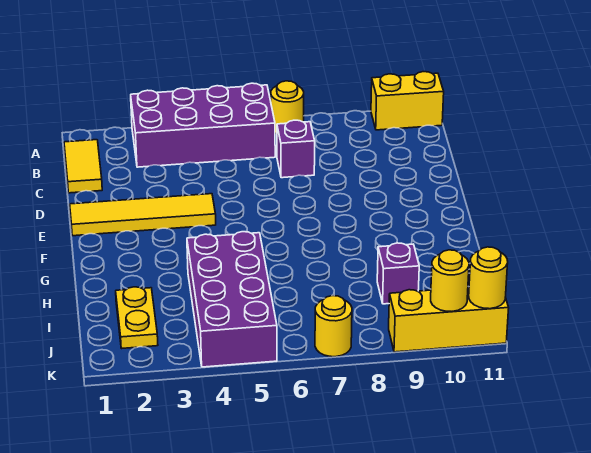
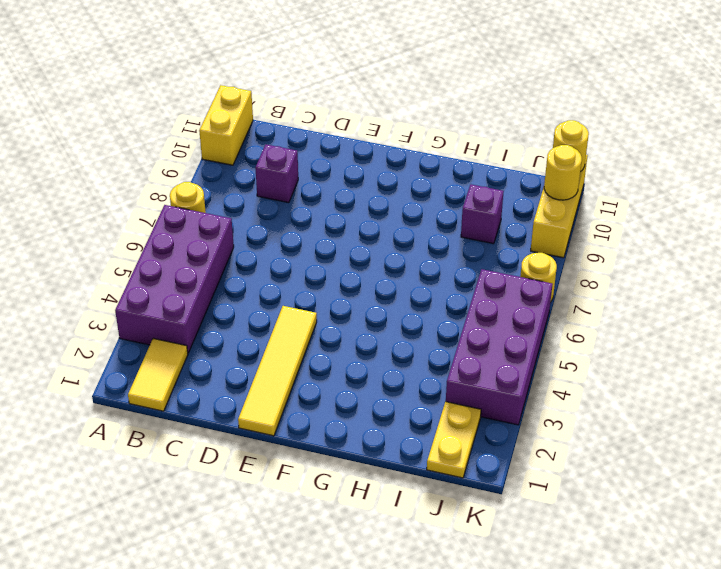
yellow tile B1:C1 level 1 -> yellow tile B1:B2 level 1
purple brick C7 level 1 -> purple brick C9 level 1
purple brick H4:K5 level 1 -> purple brick J3:K6 level 1
yellow plate I2:J2 level 1 -> yellow plate J1:J2 level 1

